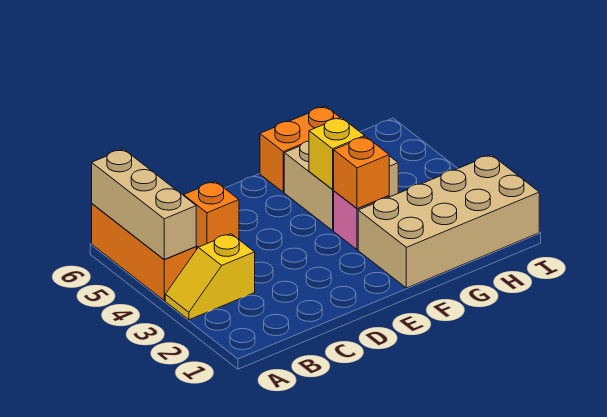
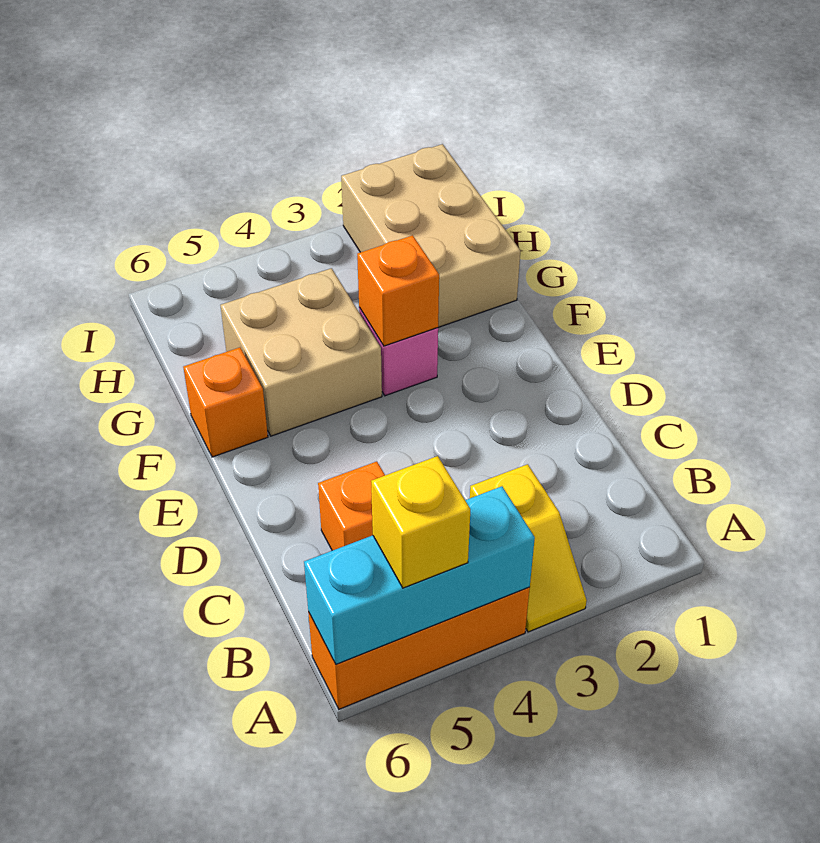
tan brick A4:A6 level 2 -> cyan brick A4:A6 level 2
tan brick F1:I2 level 1 -> tan brick G1:I2 level 1
yellow brick F4 level 2 -> yellow brick A5 level 3
orange brick F6:G6 level 1 -> orange brick F6 level 1

